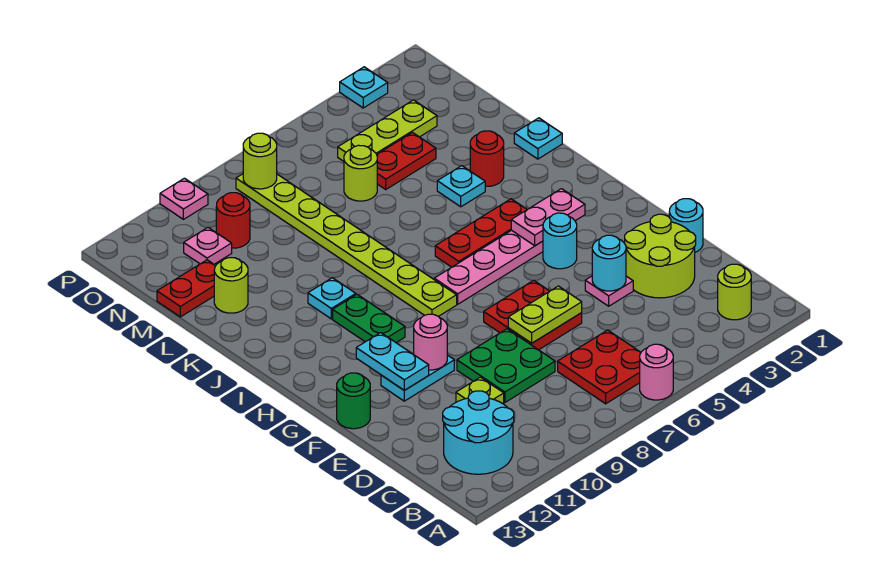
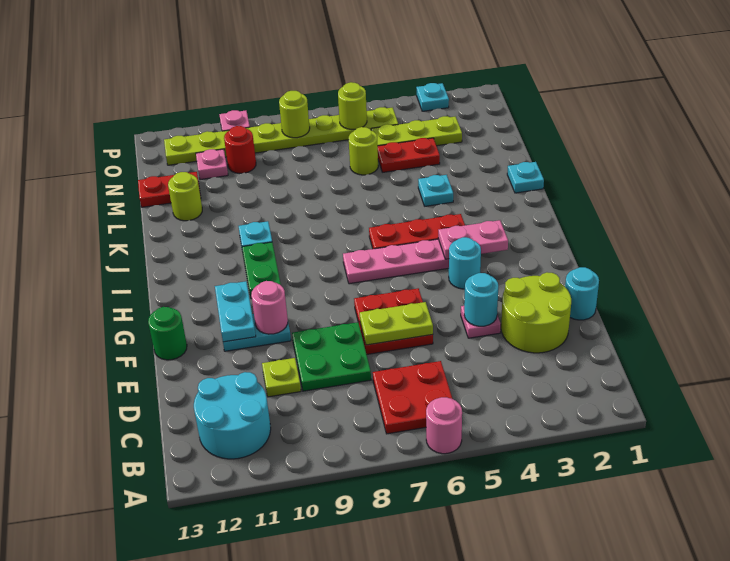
lime round brick B2 level 1 -> lime round brick O6 level 2
lime plate H8:O8 level 1 -> lime plate O5:O12 level 1
red round brick K3 level 1 -> none

